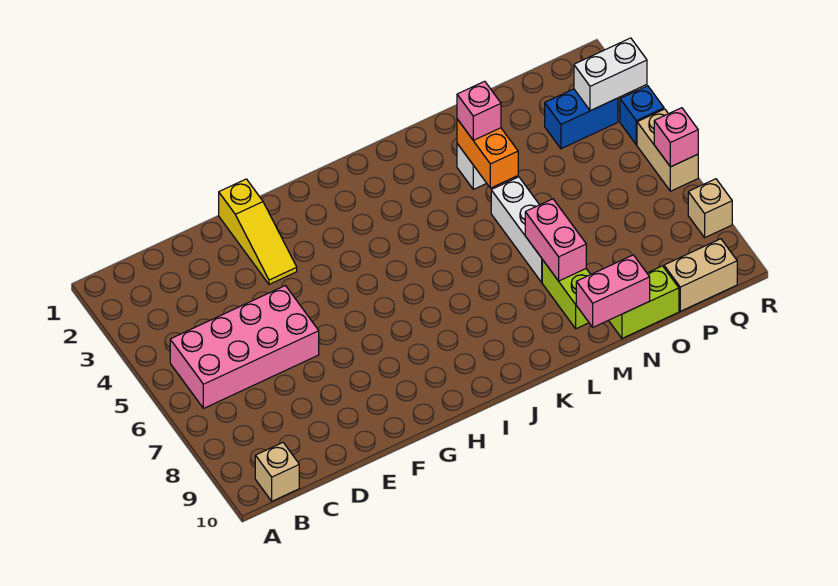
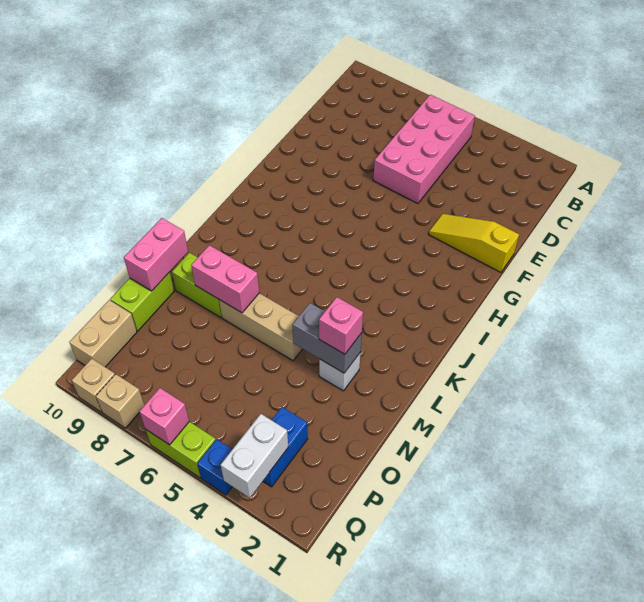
tan brick B10 level 1 -> tan brick R9 level 1
orange brick M3:M4 level 2 -> grey brick M3:M4 level 2
white brick M5:M7 level 1 -> tan brick M5:M7 level 1
tan brick R5:R6 level 1 -> lime brick R5:R6 level 1

